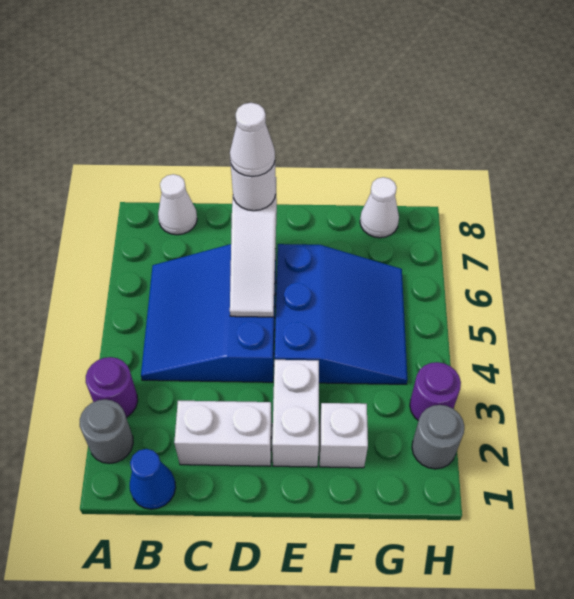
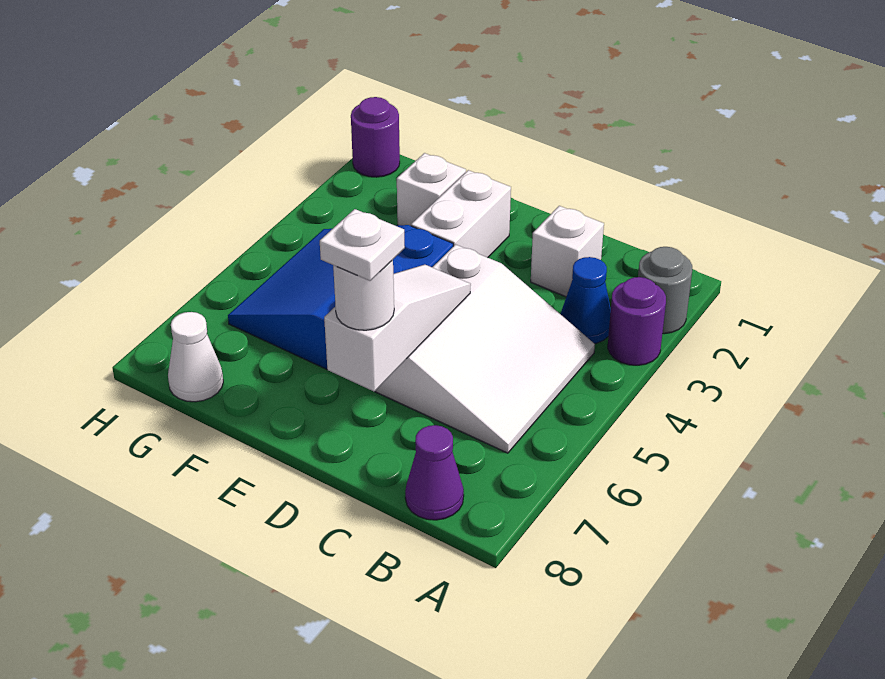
blue cone B1 level 1 -> blue cone B3 level 1
blue slope B4:D6 level 1 top D -> white slope B4:D6 level 1 top D
white cone B8 level 1 -> purple cone B8 level 1
white brick C2:D2 level 1 -> white brick C2 level 1
white cone D7 level 4 -> white plate D7 level 4
grey round brick H2 level 1 -> none
purple round brick H3 level 1 -> purple round brick H1 level 1

